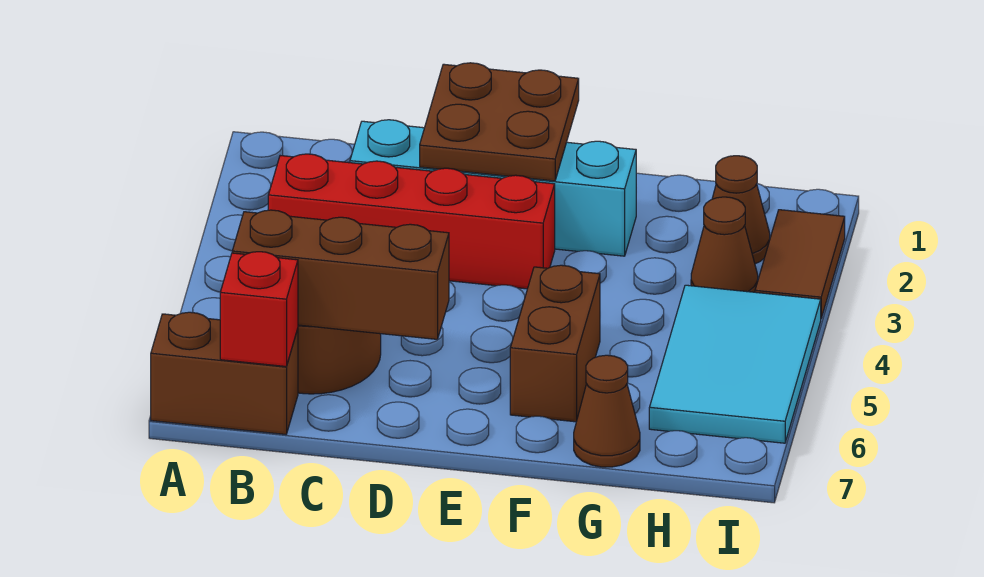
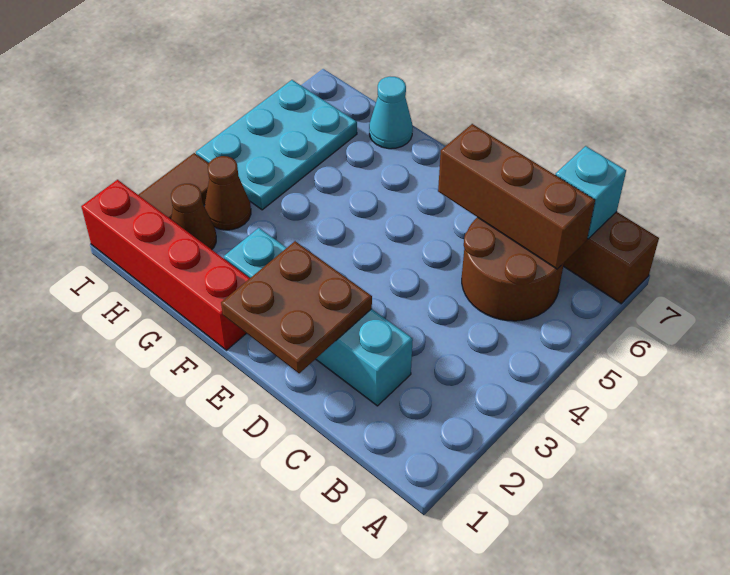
red brick B3:E3 level 1 -> red brick F1:I1 level 1
red brick B7 level 2 -> cyan brick B7 level 2
brown brick F5:F6 level 1 -> none
brown cone G7 level 1 -> cyan cone G7 level 1
cyan tile H4:I6 level 1 -> cyan plate H4:I6 level 1

